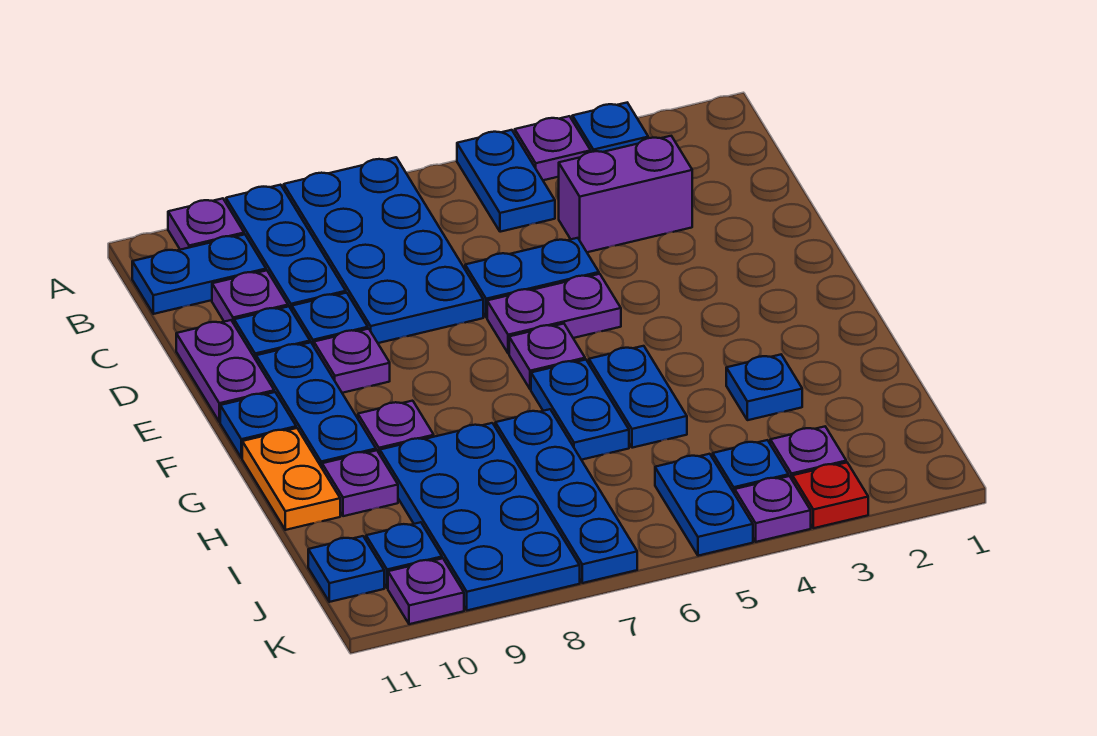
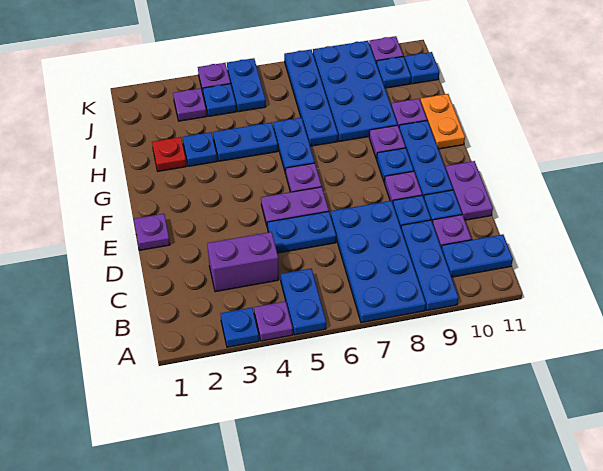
purple plate A10 level 1 -> purple plate E1 level 1
blue plate F11 level 1 -> blue plate F9 level 1
blue plate G5:H5 level 1 -> blue plate H4:H5 level 1
red plate K3 level 1 -> red plate H2 level 1

